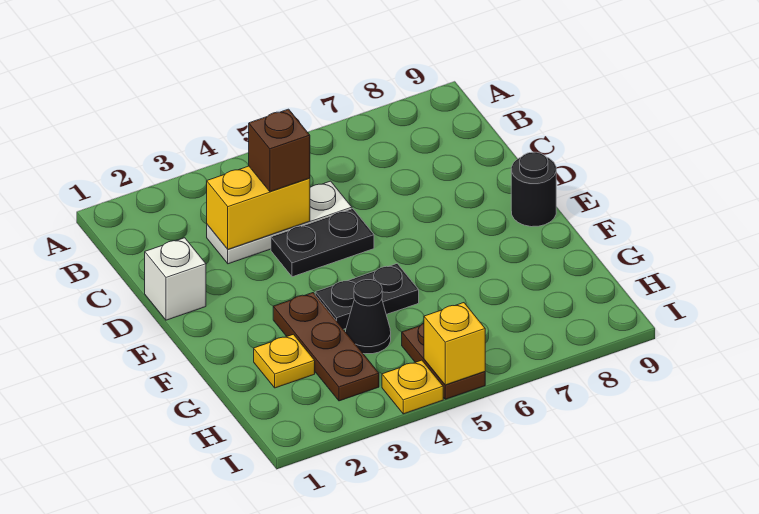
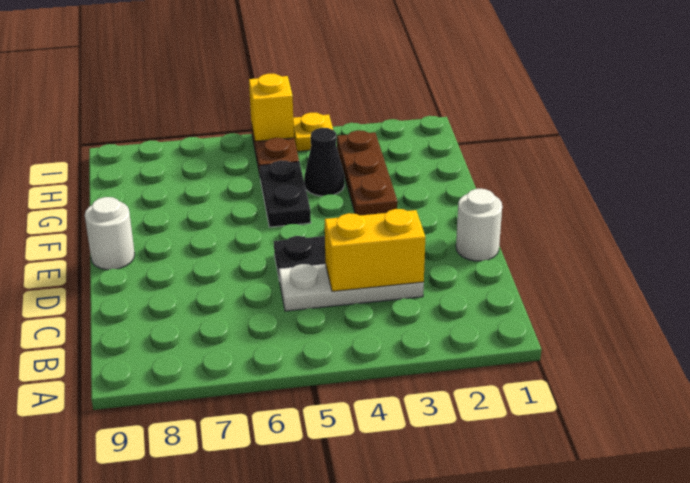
brown brick C4 level 3 -> none
white brick D1 level 1 -> white round brick D1 level 1
black round brick E9 level 1 -> white round brick E9 level 1
black plate F4:F5 level 1 -> black plate F5:G5 level 1
yellow plate G2 level 1 -> none

